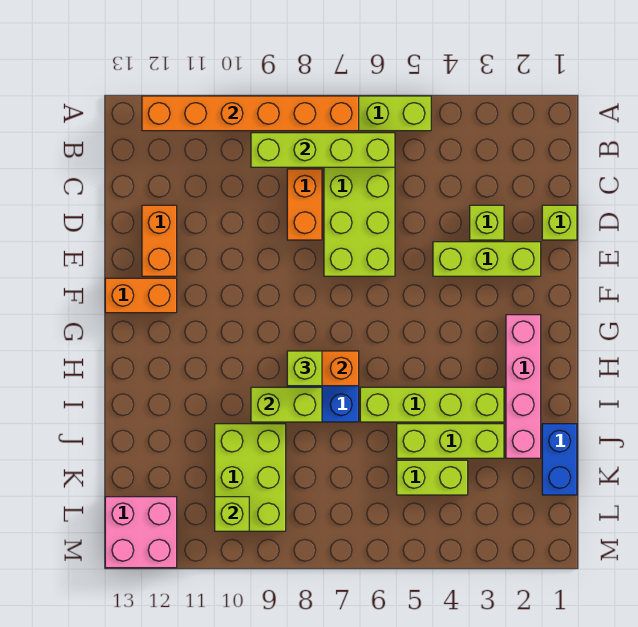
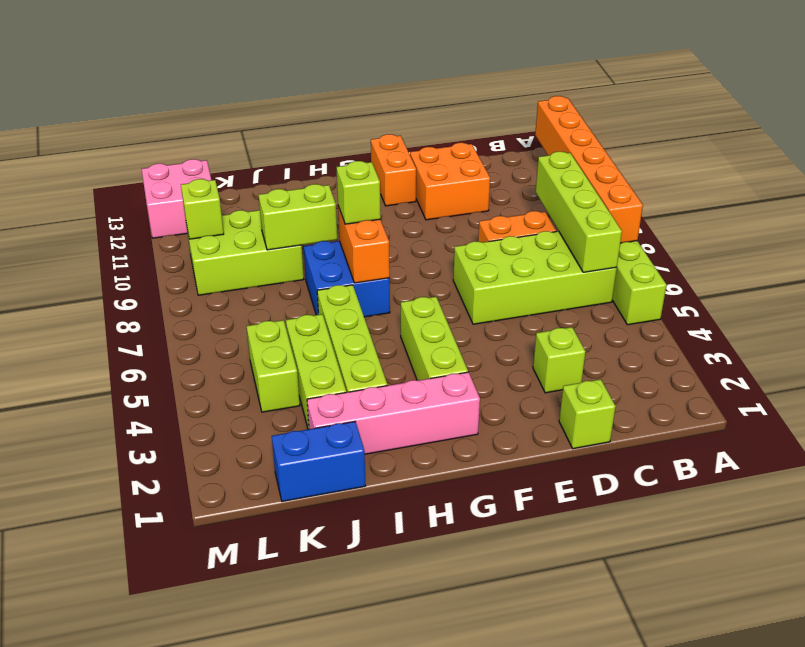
orange brick D12:E12 level 1 -> orange brick D11:E12 level 1
lime brick E2:E4 level 1 -> lime brick G3:G5 level 1
lime brick I8:I9 level 2 -> lime brick I9:J9 level 2

